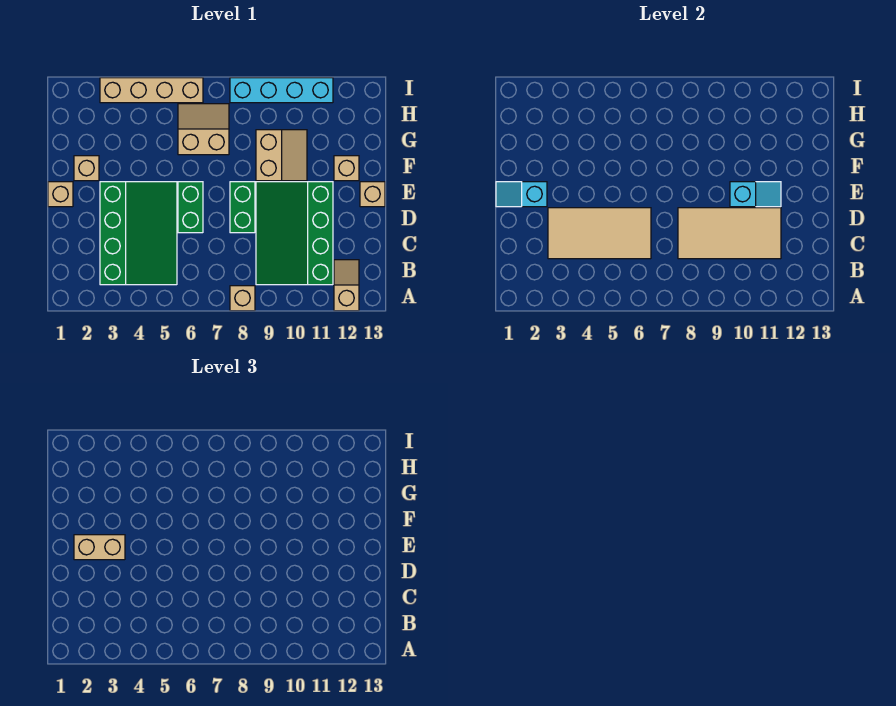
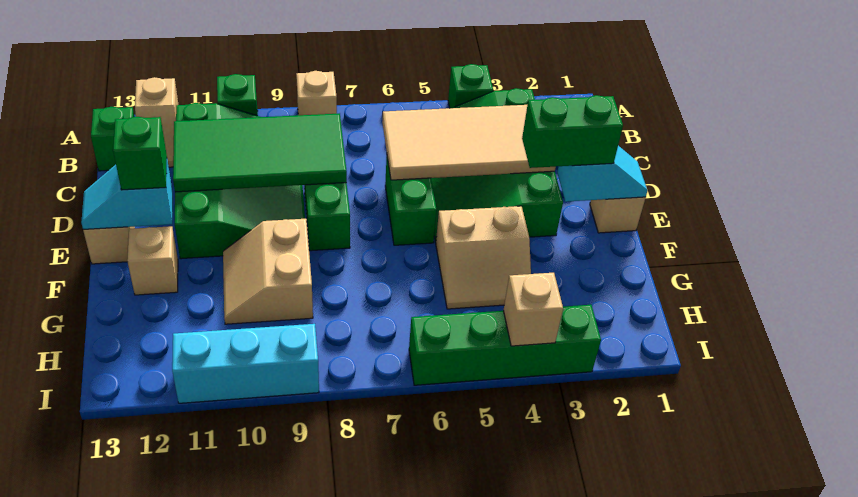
none -> green brick A4 level 1
none -> green brick A10 level 1
none -> green brick B13 level 1
tan tile C8:D11 level 2 -> green tile C8:D11 level 2
tan brick E2:E3 level 3 -> green brick E2:E3 level 3
cyan slope E10:E11 level 2 top 10 -> cyan slope E12:E13 level 2 top 12
none -> green brick E12 level 3
tan brick F2 level 1 -> tan brick I4 level 2
tan slope G6:H7 level 1 top G -> tan slope F4:G5 level 1 top F
tan brick I3:I6 level 1 -> green brick I3:I6 level 1
cyan brick I8:I11 level 1 -> cyan brick I9:I11 level 1

